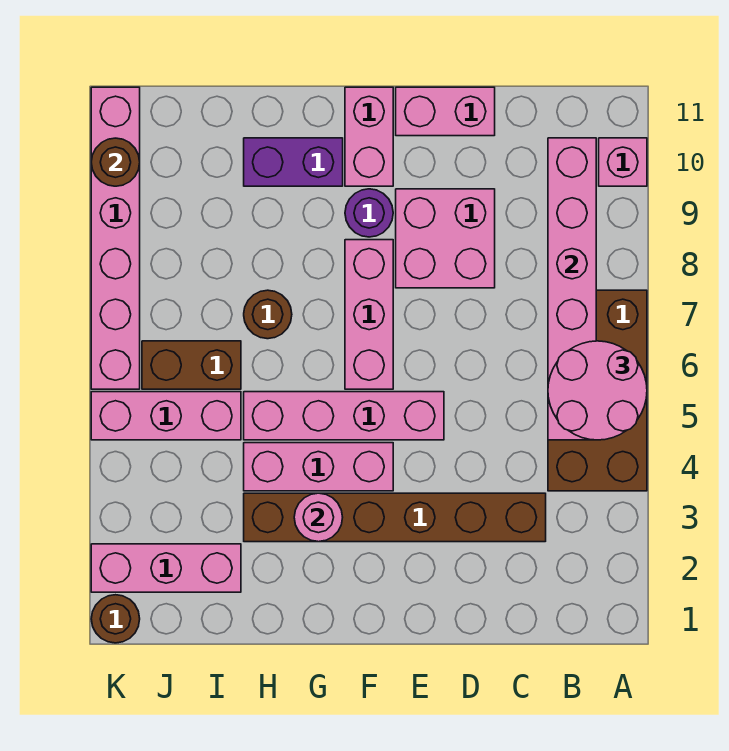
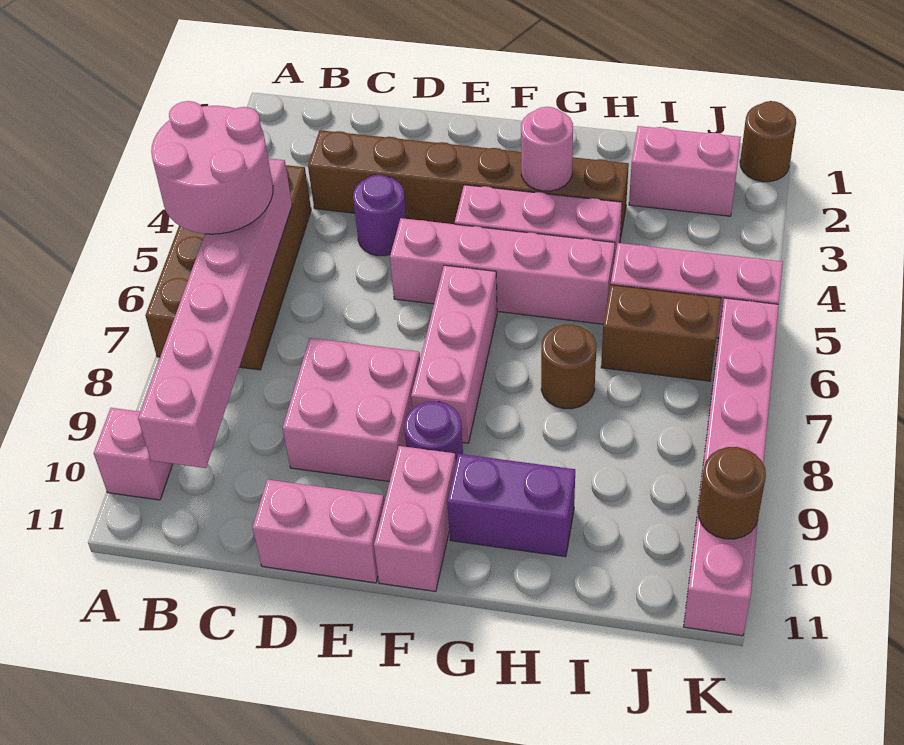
none -> purple round brick D4 level 1
pink brick I2:K2 level 1 -> pink brick I2:J2 level 1

